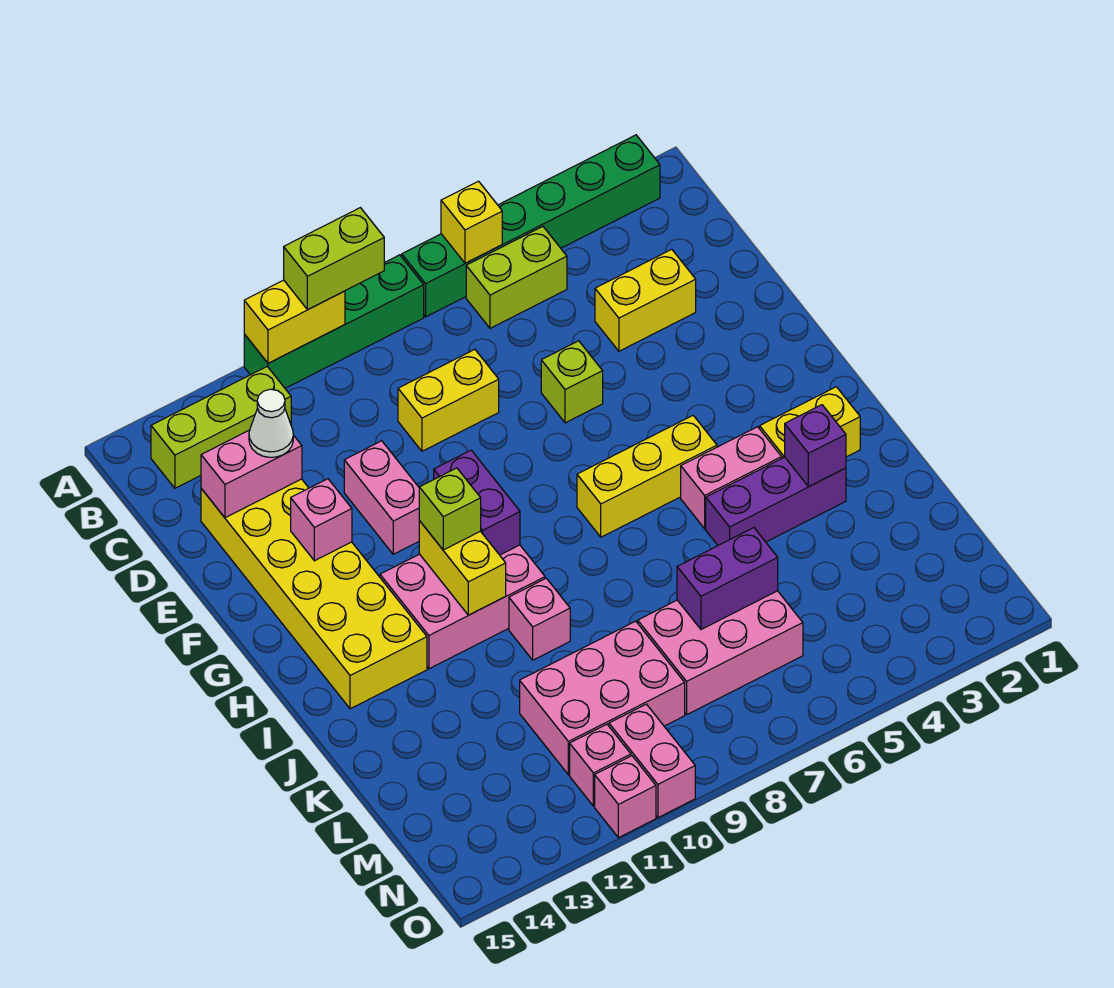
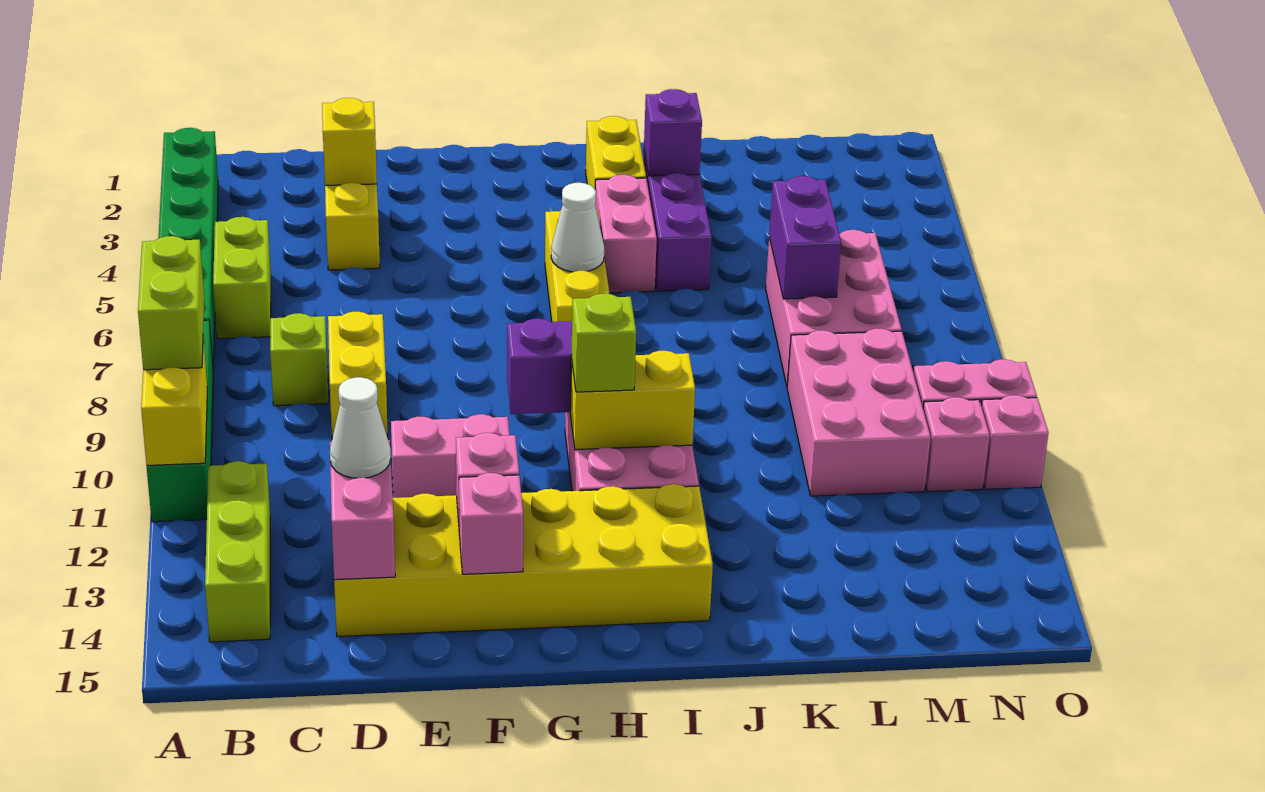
yellow brick A6 level 2 -> yellow brick D3 level 2
lime brick E6 level 1 -> lime brick C8 level 1
none -> white cone H6 level 2
pink brick J10 level 1 -> pink brick F14 level 2

